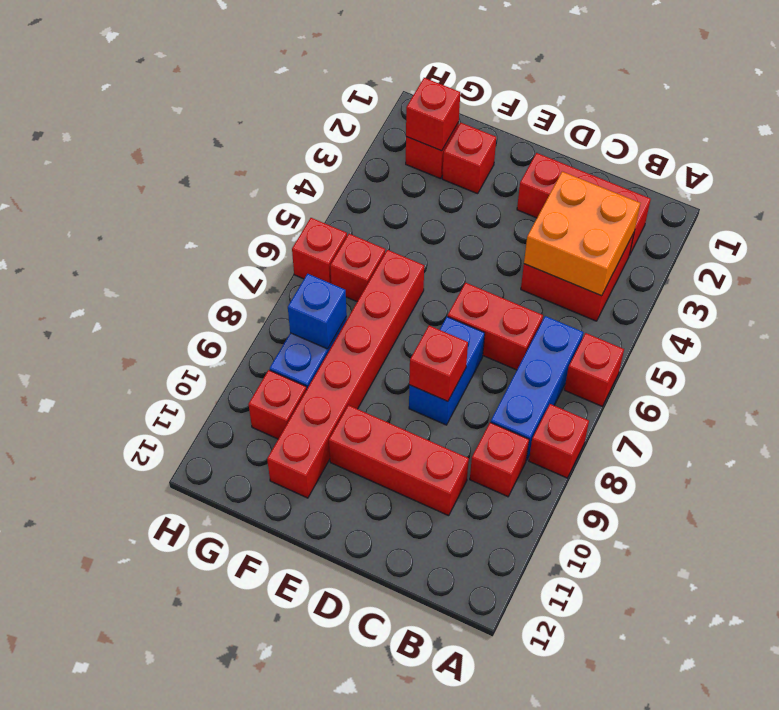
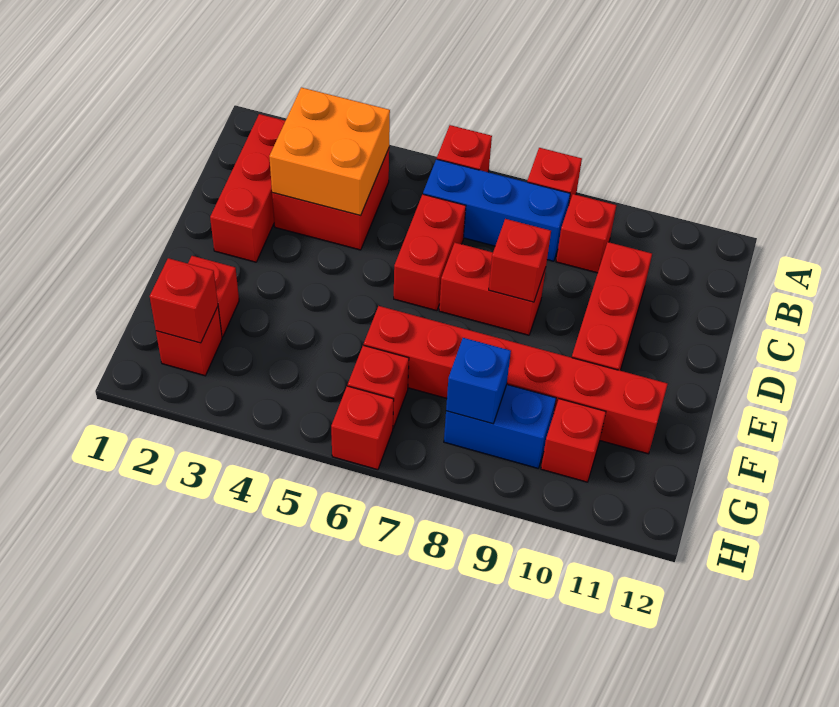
blue brick D7:D8 level 1 -> red brick D7:D8 level 1

